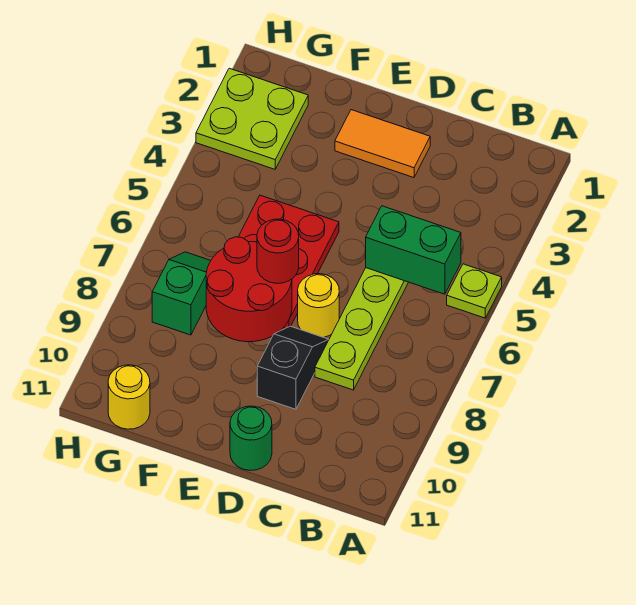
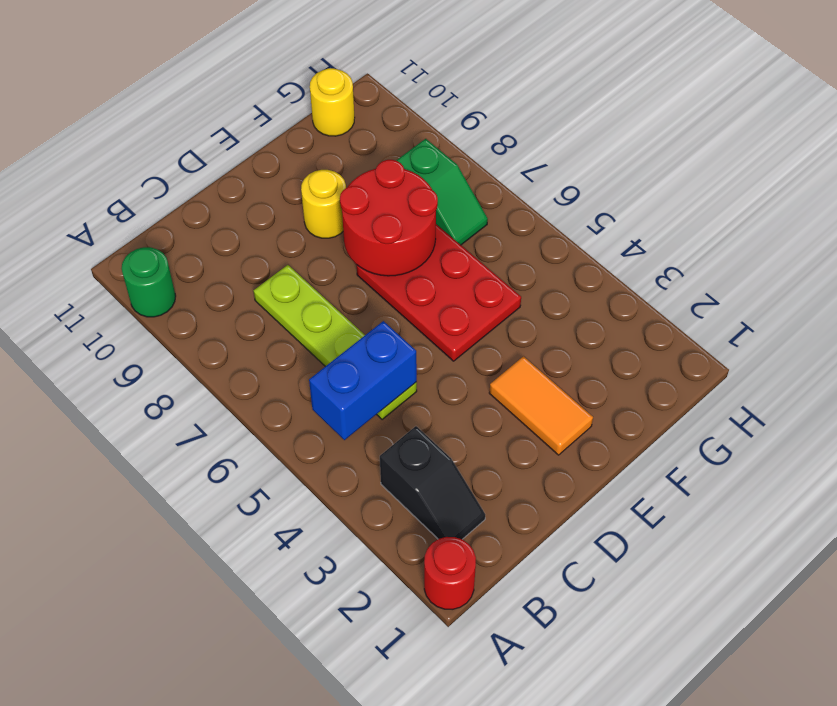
lime plate A5 level 1 -> none
green brick B5:C5 level 2 -> blue brick B5:C5 level 2
orange tile D2:E2 level 1 -> orange tile E2:E3 level 1
yellow round brick D7 level 1 -> yellow round brick E9 level 1
black slope D8:D9 level 1 top 9 -> black slope B2:B3 level 1 top 3
green round brick D11 level 1 -> green round brick A10 level 1
red round brick E7 level 3 -> red round brick A1 level 1
lime plate G2:H3 level 1 -> none

